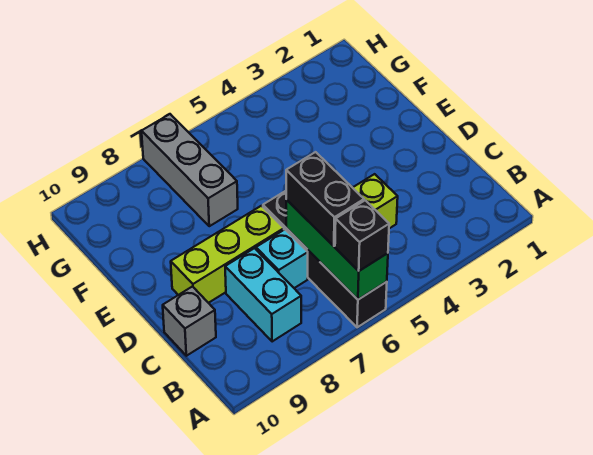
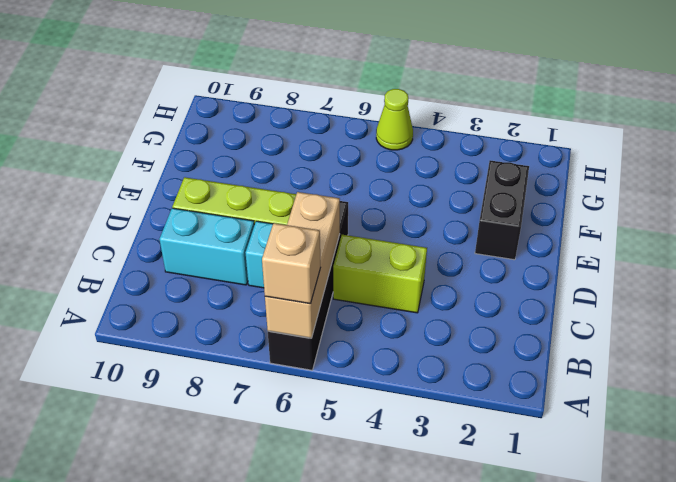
green brick A6:C6 level 2 -> tan brick A6:C6 level 2
black brick A6 level 3 -> tan brick A6 level 3
black brick B6:C6 level 3 -> black brick E2:F2 level 1
cyan brick B8:C8 level 1 -> cyan brick C8:C9 level 1
grey brick C10 level 1 -> none
grey brick F7:H7 level 1 -> none
none -> lime cone H5 level 1

